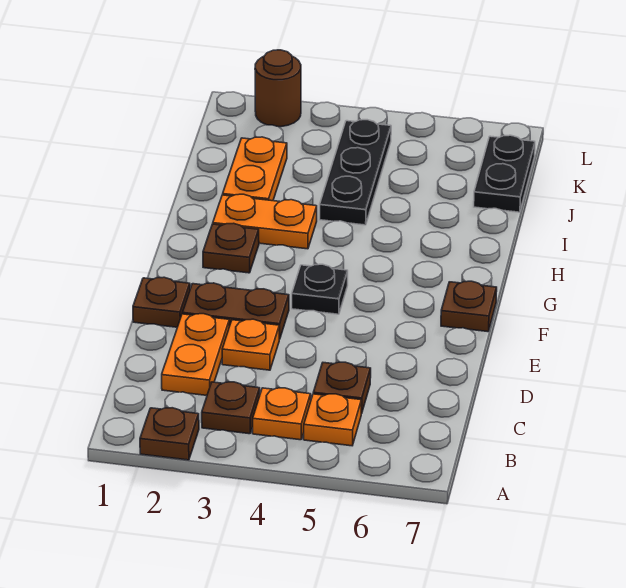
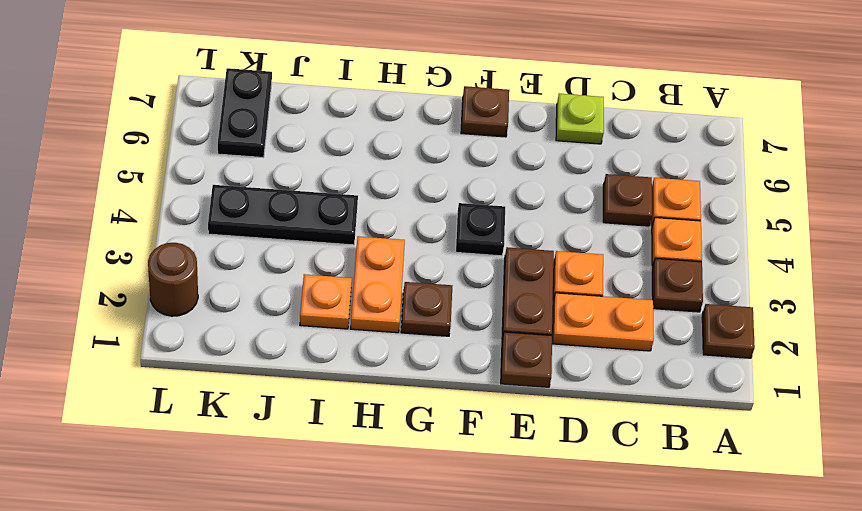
none -> lime plate D7 level 1
orange plate I2:J2 level 1 -> orange plate I2 level 1
black plate J7:K7 level 1 -> black plate K6:K7 level 1

